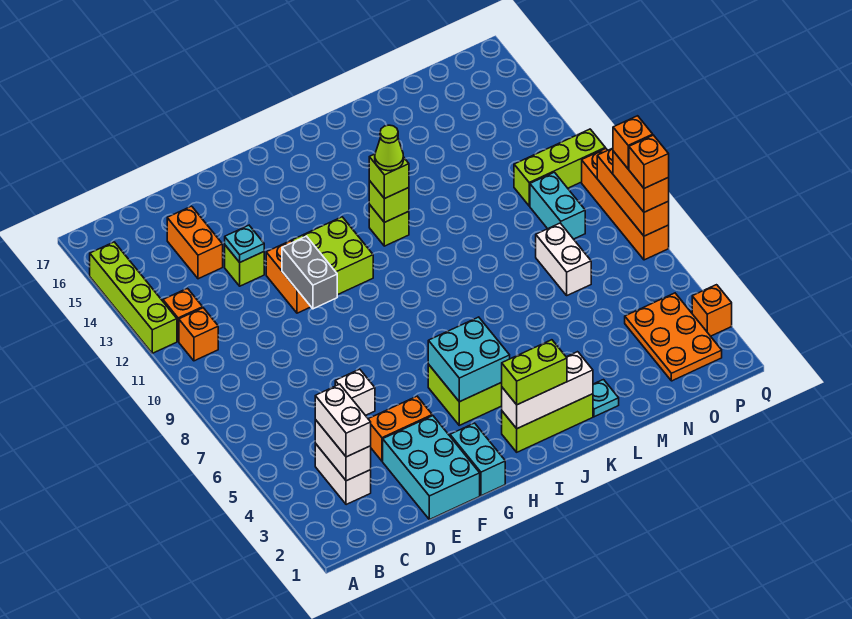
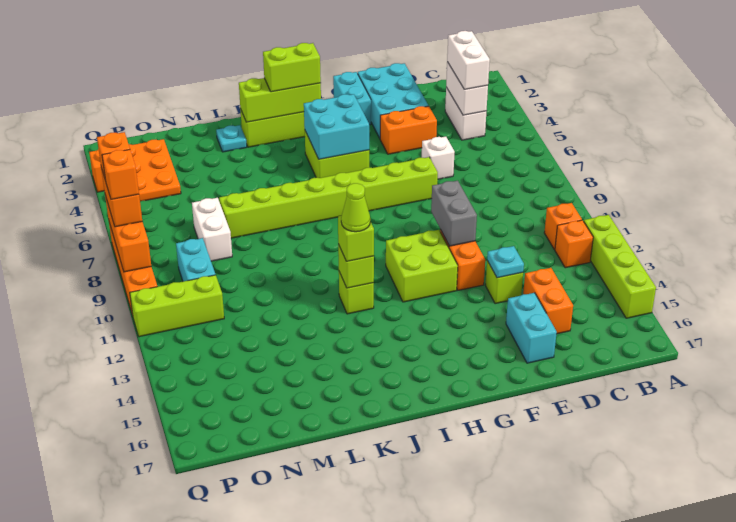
none -> cyan brick E15:E16 level 1
none -> lime brick F7:M7 level 1
white brick I2:K2 level 2 -> lime brick I2:K2 level 2

